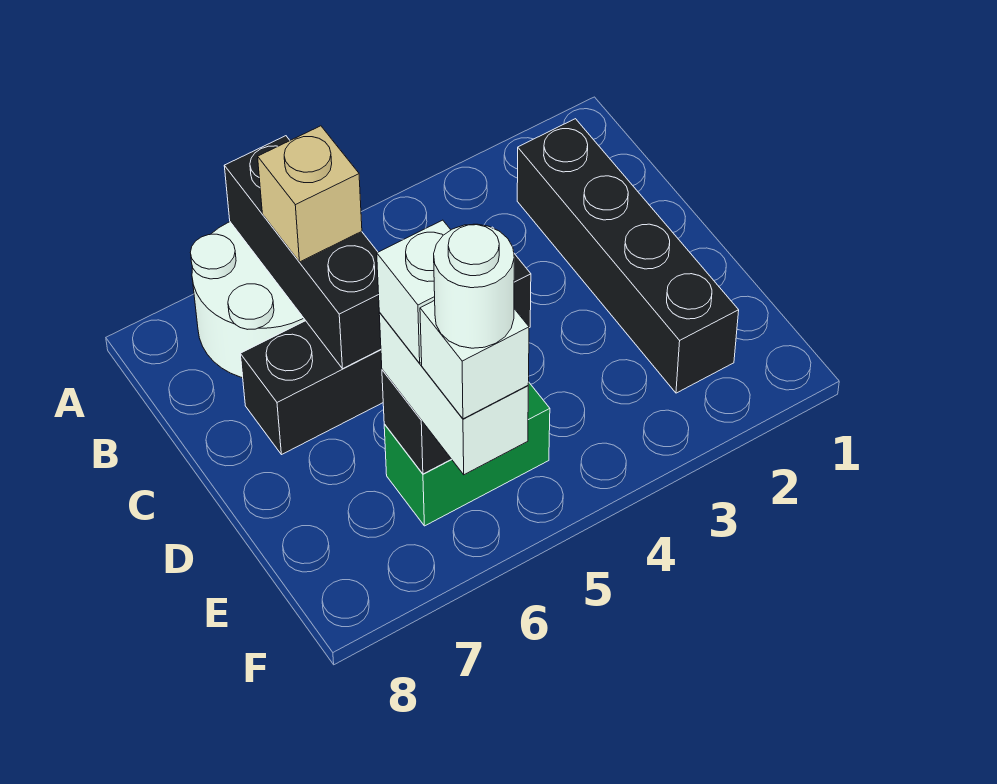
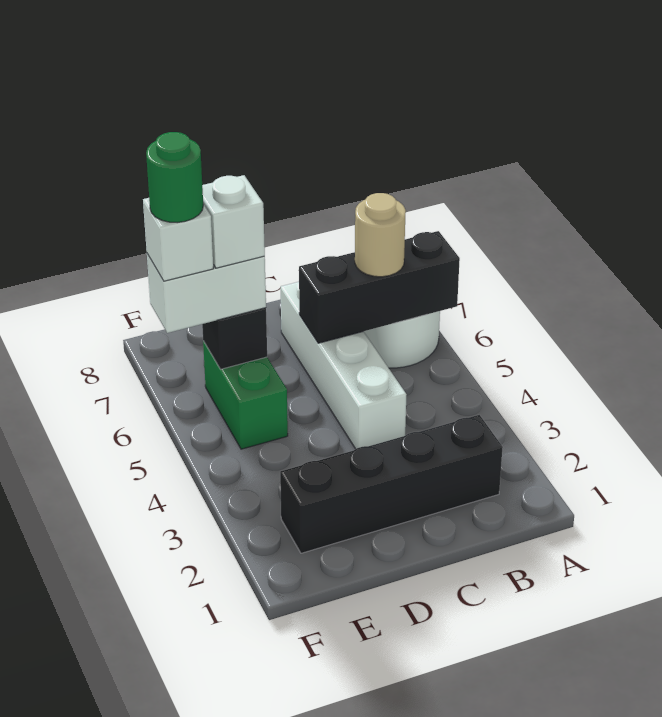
tan brick B6 level 3 -> tan round brick B6 level 3
black brick C4:C7 level 1 -> white brick C4:C7 level 1
white round brick F6 level 5 -> green round brick F6 level 5

